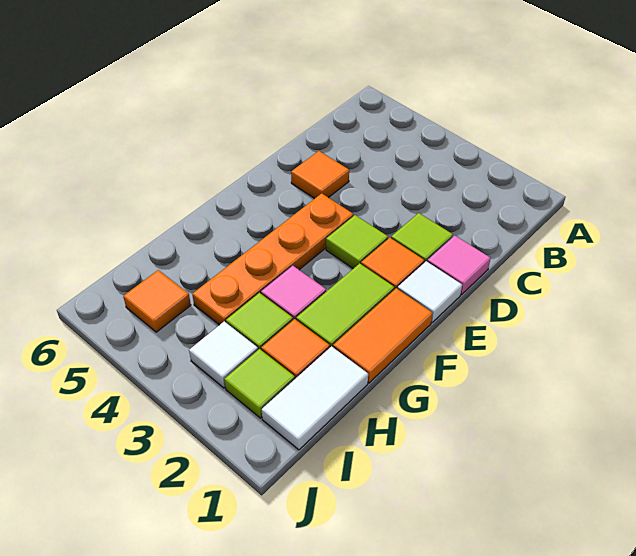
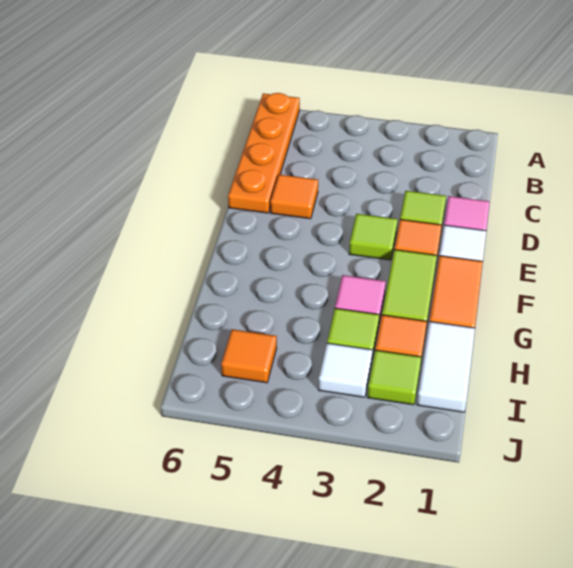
orange plate E4:H4 level 1 -> orange plate A6:D6 level 1

